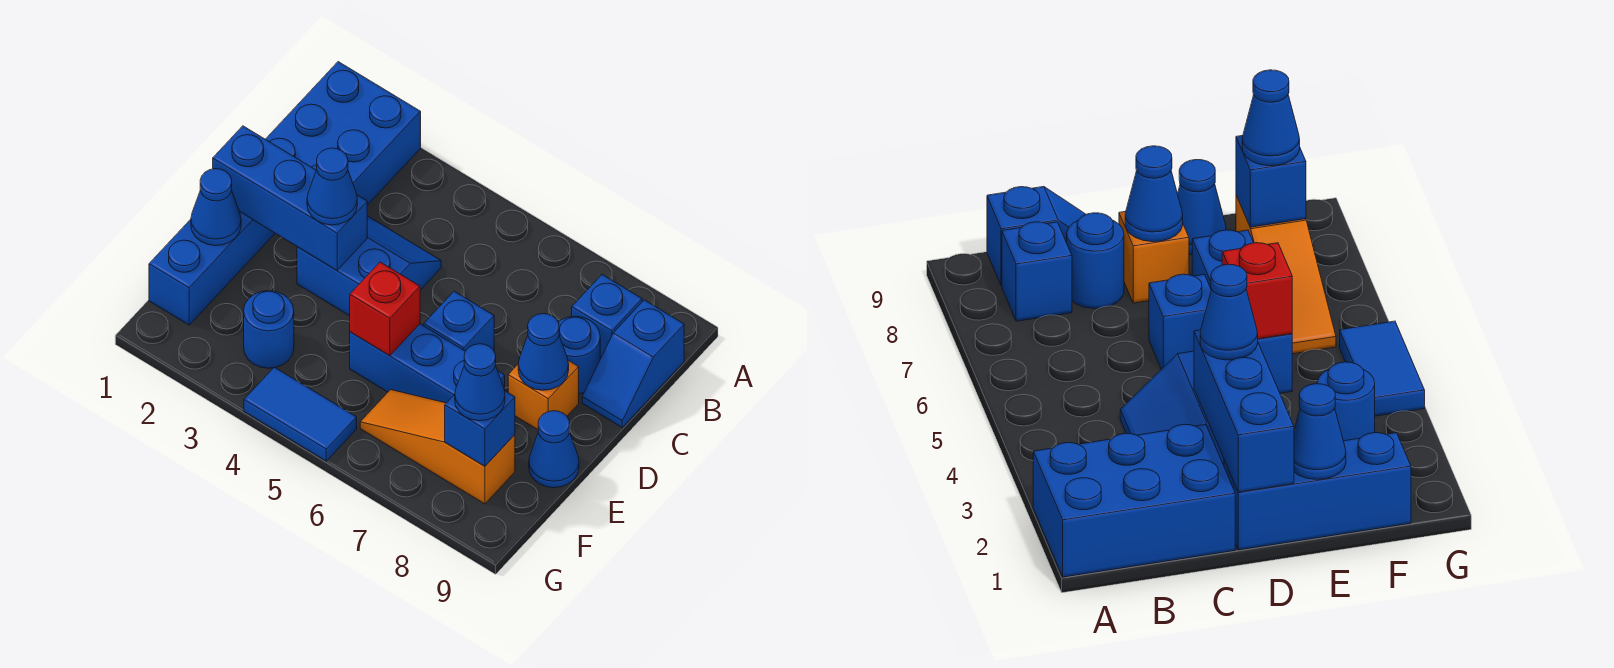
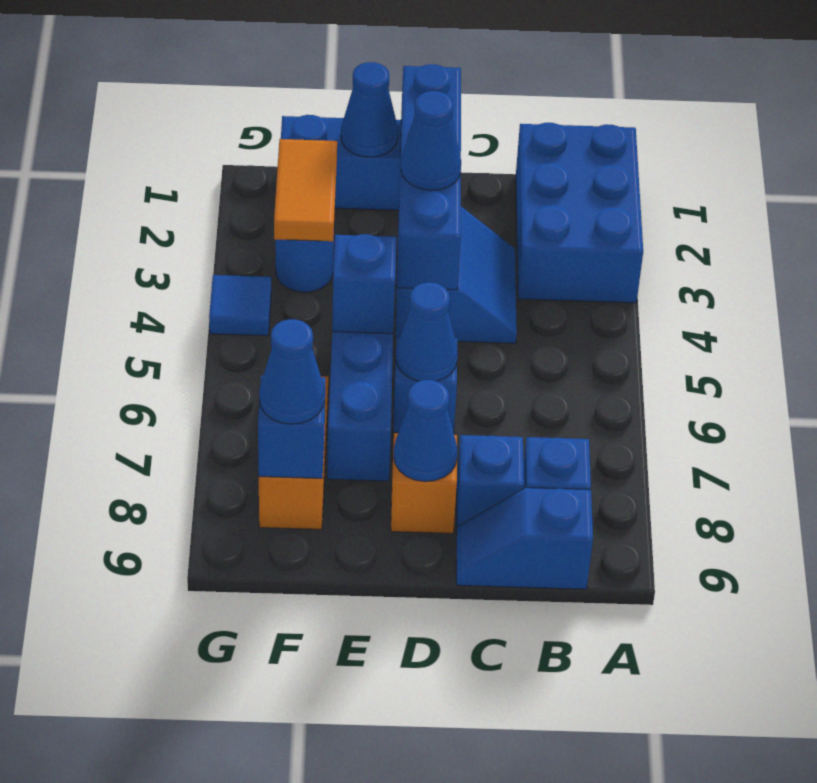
blue brick A1:C2 level 1 -> blue brick A1:B3 level 1
blue round brick C8 level 1 -> blue brick C8 level 1
blue brick D1:D3 level 2 -> blue brick D1:D4 level 2
red brick E5 level 2 -> blue brick E5 level 2
blue cone E9 level 1 -> blue cone D6 level 2
none -> orange tile F2:F3 level 2
blue tile G4:G5 level 1 -> blue tile G4 level 1

